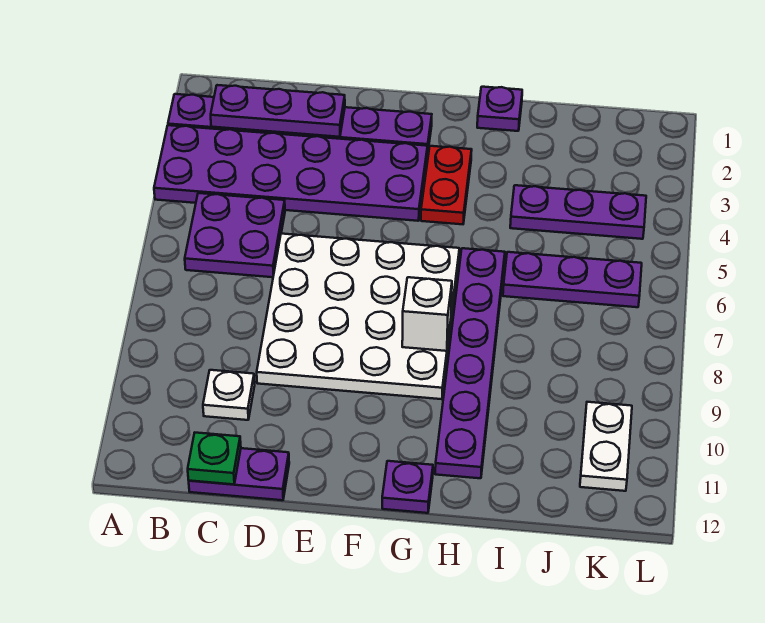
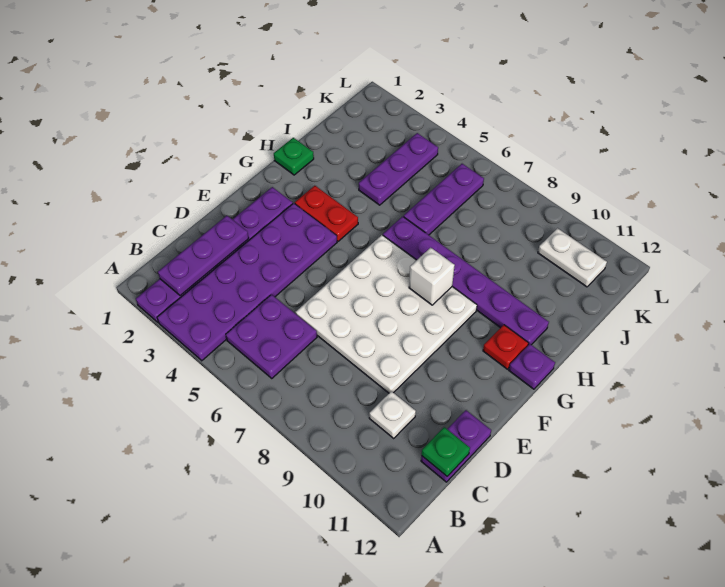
none -> red plate G11 level 1
purple plate H1 level 1 -> green plate H1 level 1

